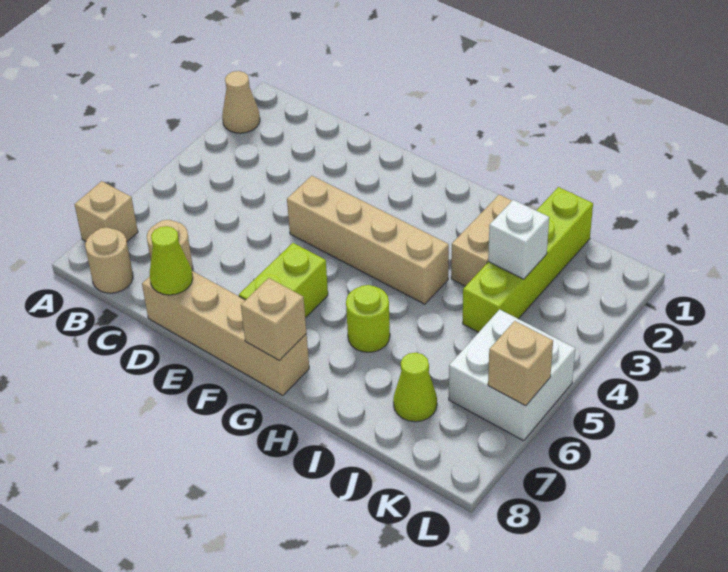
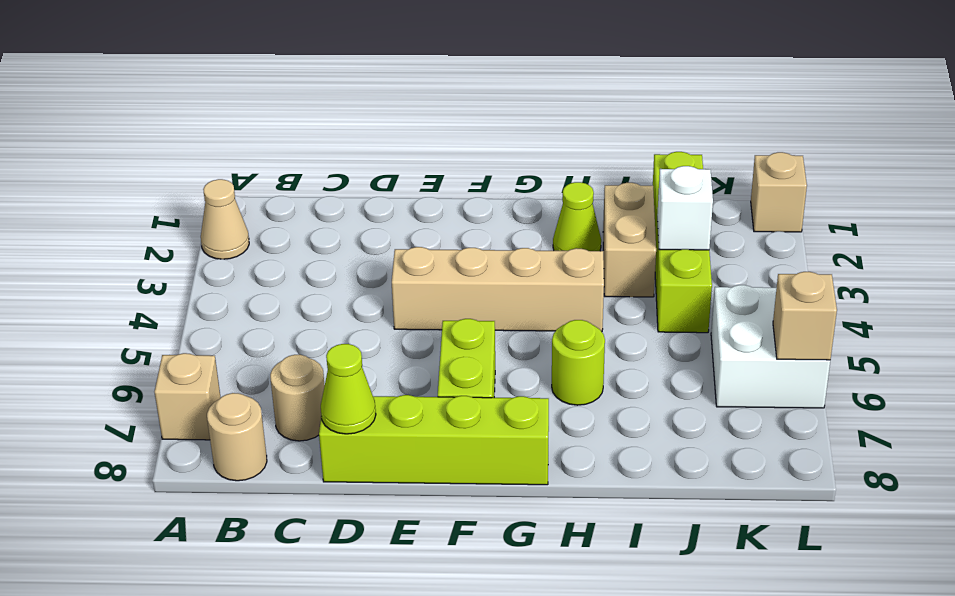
tan brick D8:G8 level 1 -> lime brick D8:G8 level 1
tan brick G8 level 2 -> tan brick L1 level 1
lime cone J7 level 1 -> lime cone H2 level 1

